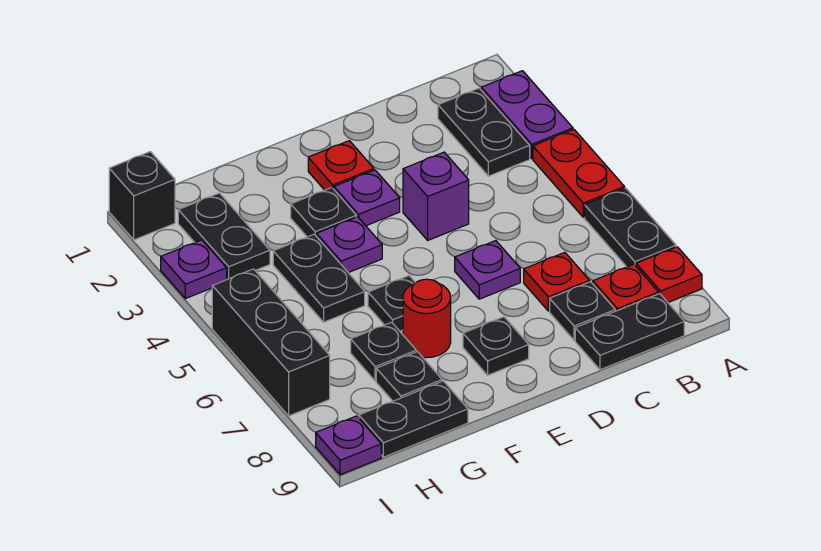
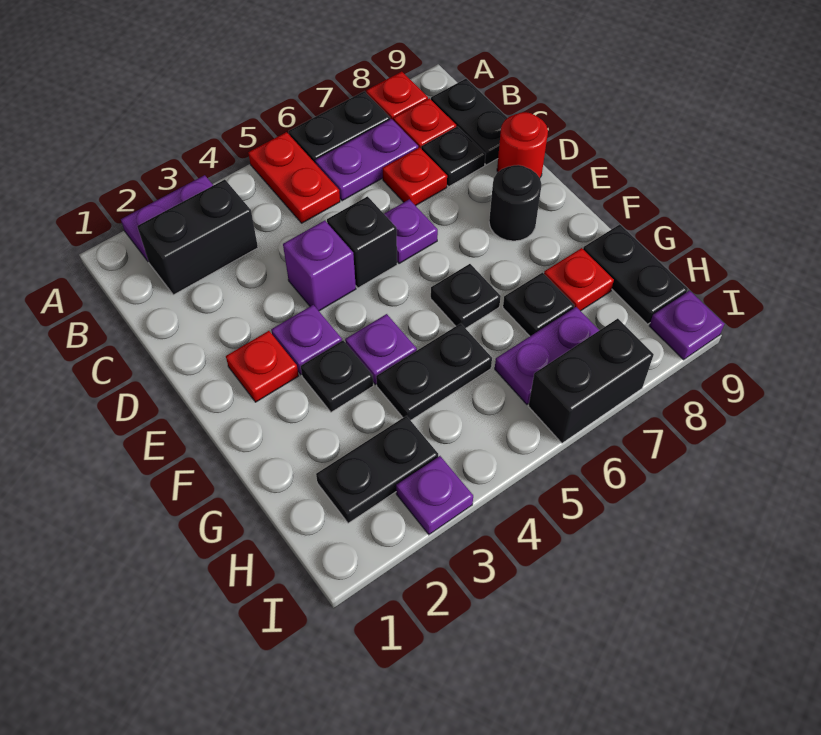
red plate A4:A5 level 1 -> red plate A5:B5 level 1
black plate B2:B3 level 1 -> black brick B2:B3 level 1
none -> purple plate B6:B7 level 1
black plate E8 level 1 -> black round brick E8 level 1
red round brick F7 level 1 -> red round brick D9 level 1
black plate G8 level 1 -> red plate G8 level 1
none -> purple plate H6:H7 level 1
black brick I1 level 1 -> black brick D5 level 1
black brick I5:I7 level 1 -> black brick I6:I7 level 1

